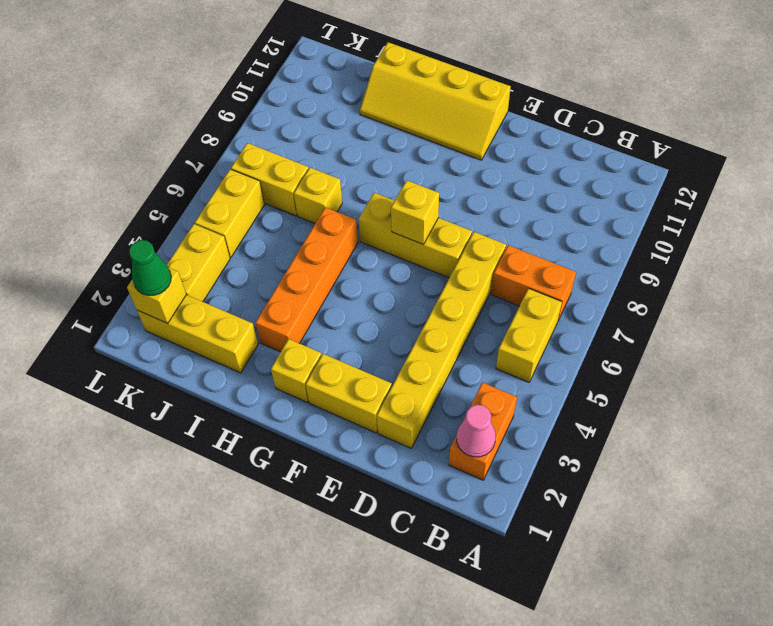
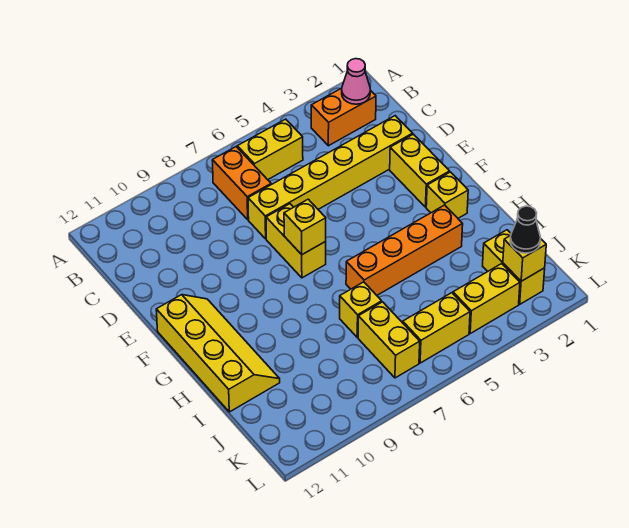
yellow brick E7:G7 level 1 -> yellow brick E7:F7 level 1
yellow brick I2:K2 level 1 -> yellow brick J2:K2 level 1
green cone K2 level 3 -> black cone K2 level 3

